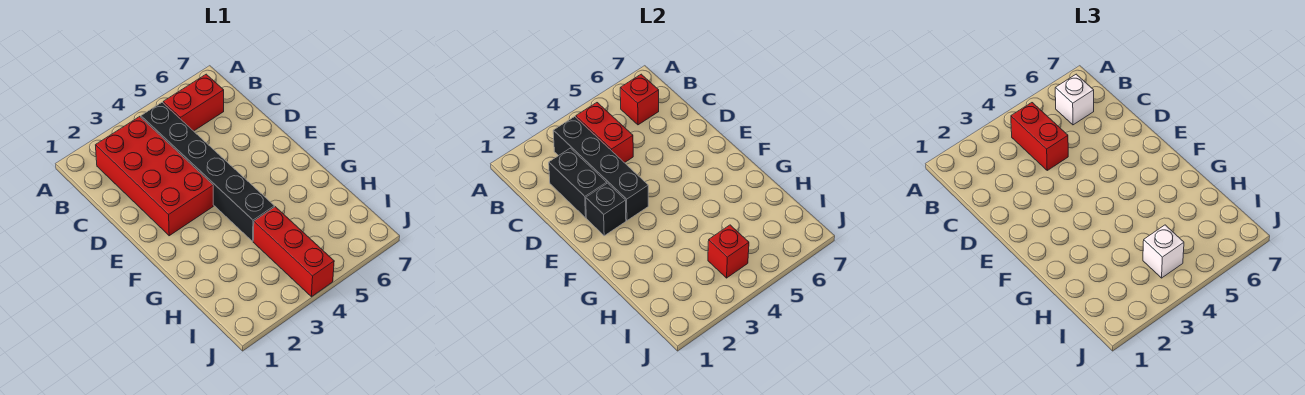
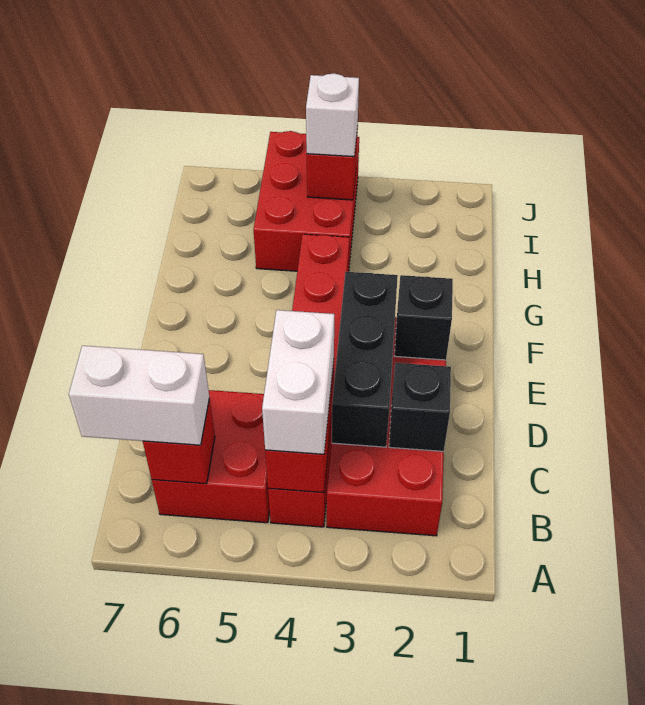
black brick B3:E3 level 2 -> black brick C3:E3 level 2
black brick B4:G4 level 1 -> red brick B4:G4 level 1
red brick B4:C4 level 3 -> white brick B4:C4 level 3
red brick B5:B6 level 1 -> red brick B5:C6 level 1
white brick B6 level 3 -> white brick B6:B7 level 3
black brick C2:D2 level 2 -> black brick C2 level 2
red brick H4:J4 level 1 -> red brick H4:J5 level 1

